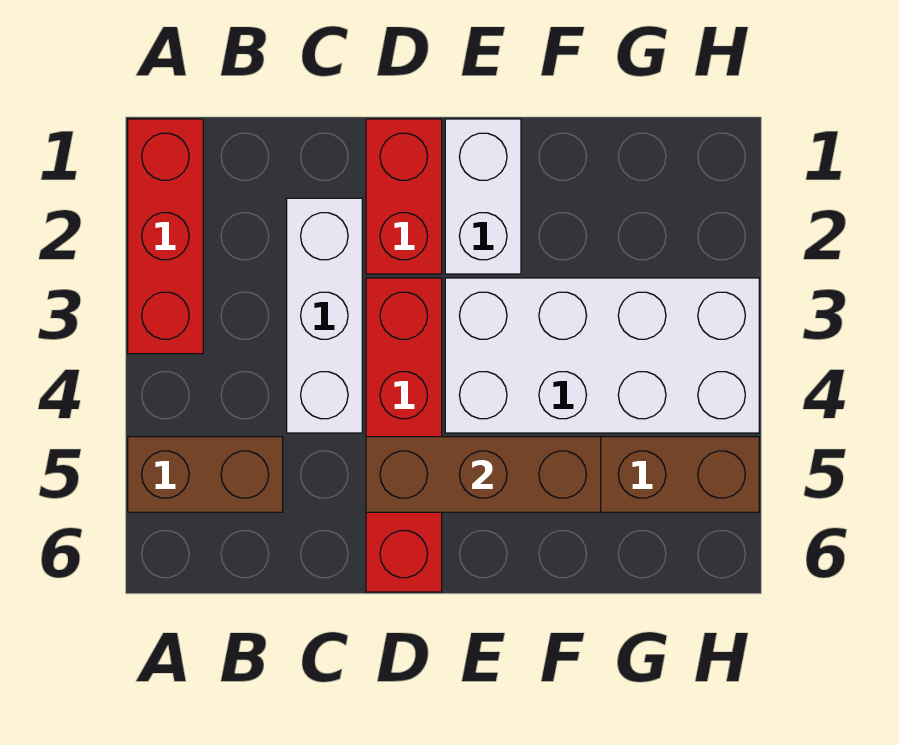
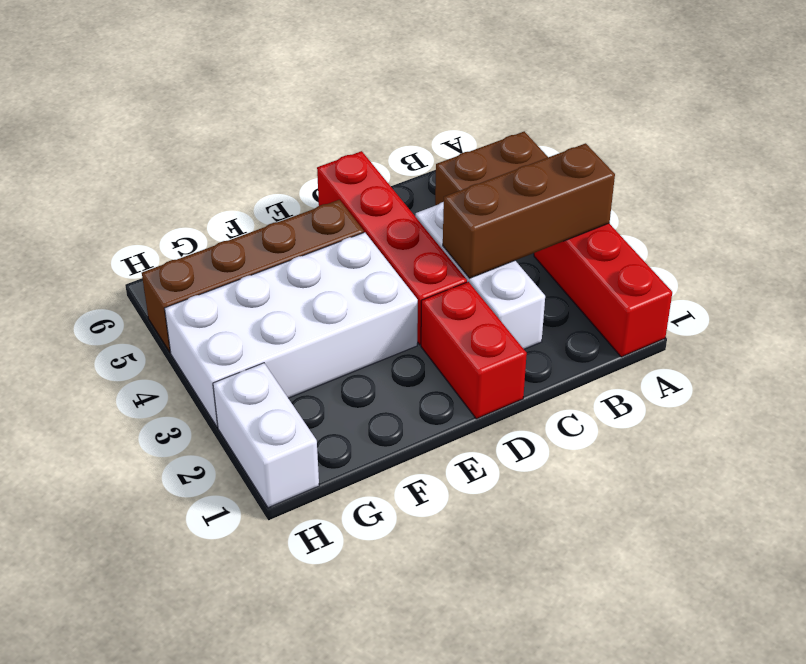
brown brick D5:F5 level 2 -> brown brick A3:C3 level 2
white brick E1:E2 level 1 -> white brick H1:H2 level 1

